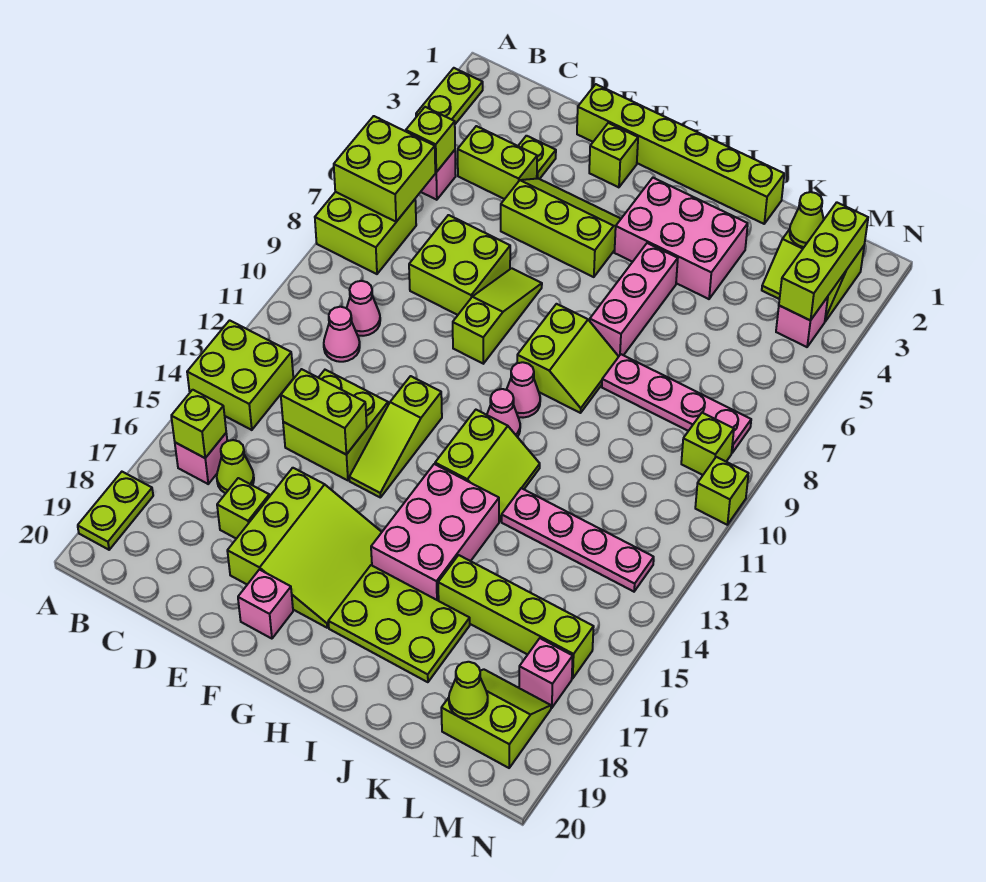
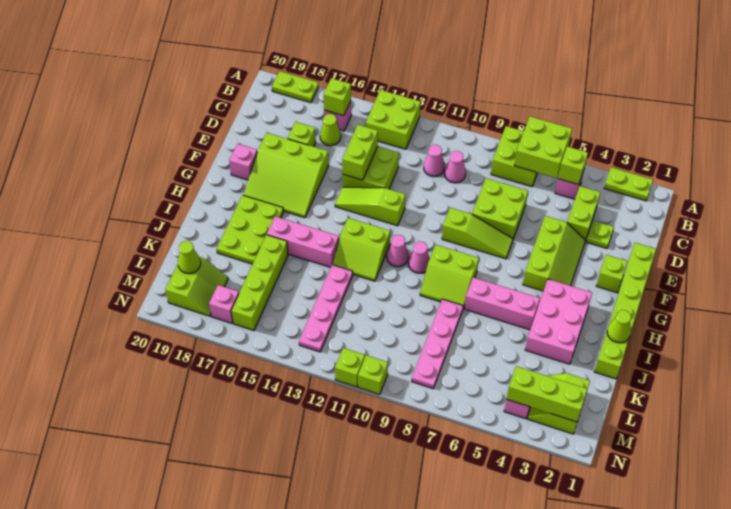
pink brick H14:I16 level 1 -> pink brick I14:I16 level 1
lime cone L2 level 2 -> lime cone I1 level 2
lime brick M9 level 1 -> lime brick N11 level 1

